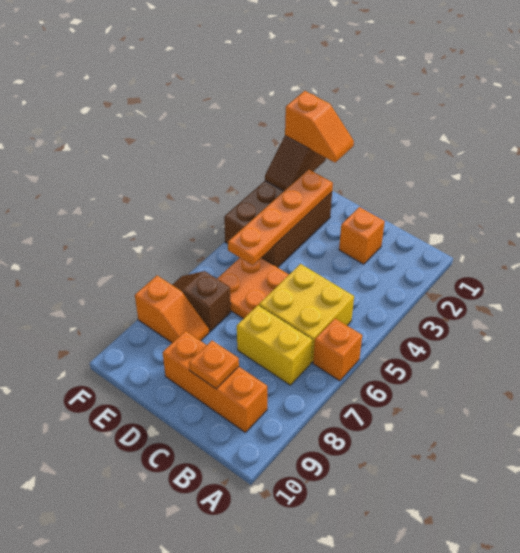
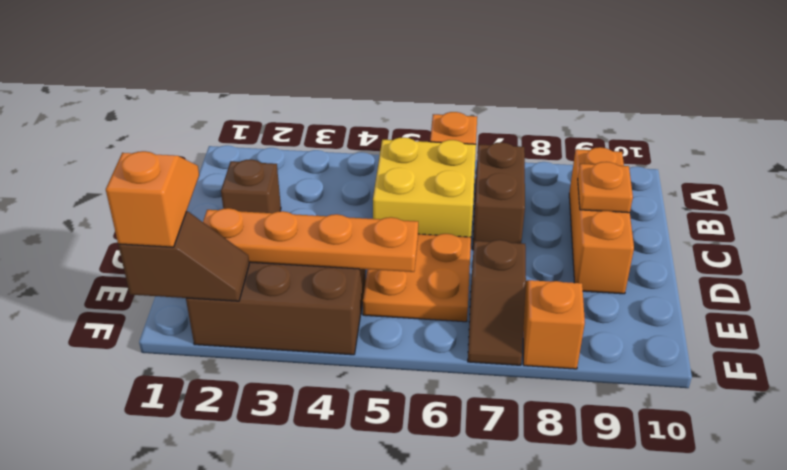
yellow brick B7:C7 level 1 -> brown brick B7:C7 level 1
orange brick C2 level 1 -> brown brick C2 level 1

